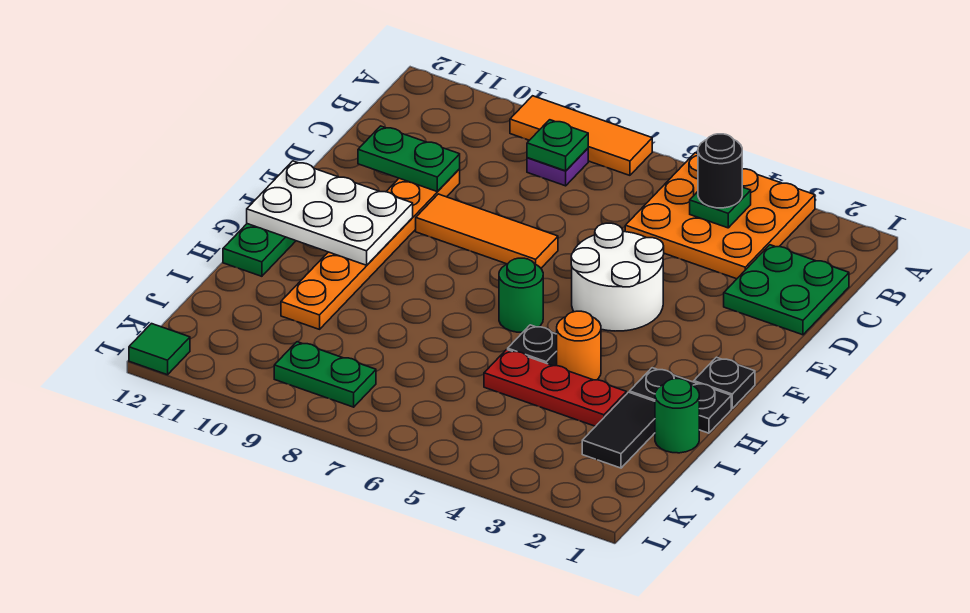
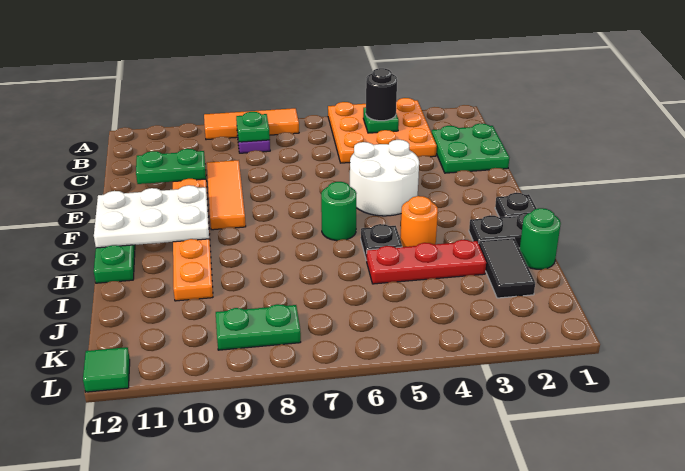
orange tile E7:E9 level 1 -> orange tile D9:F9 level 1

